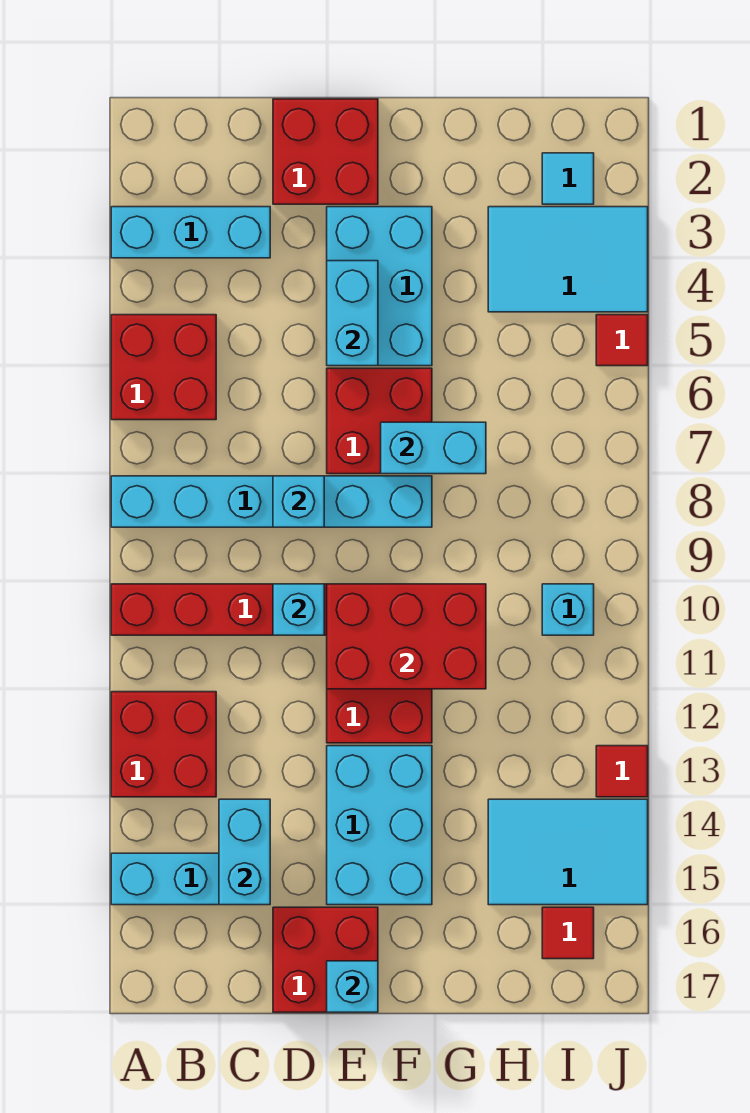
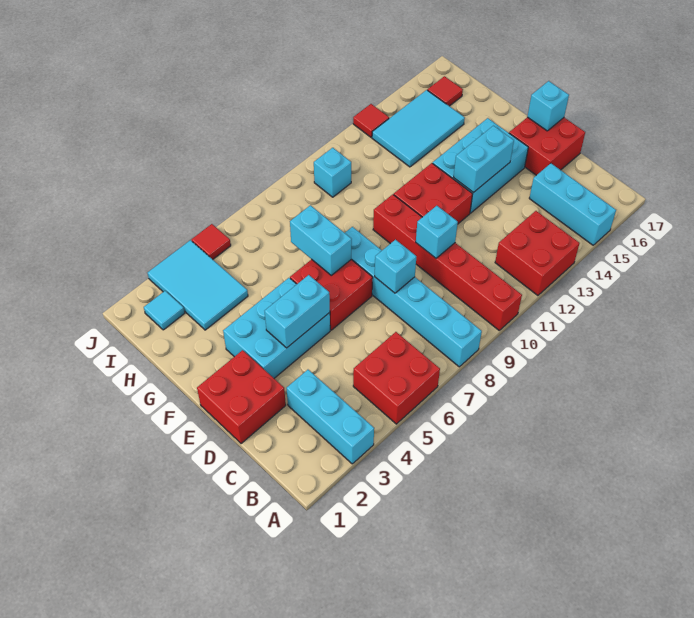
cyan brick C14:C15 level 2 -> cyan brick E13:E14 level 2
red brick E10:G11 level 2 -> none
cyan tile H14:J15 level 1 -> cyan tile H13:I15 level 1

